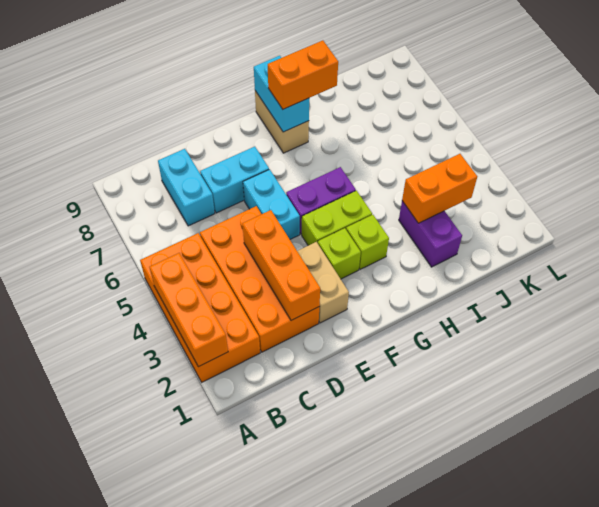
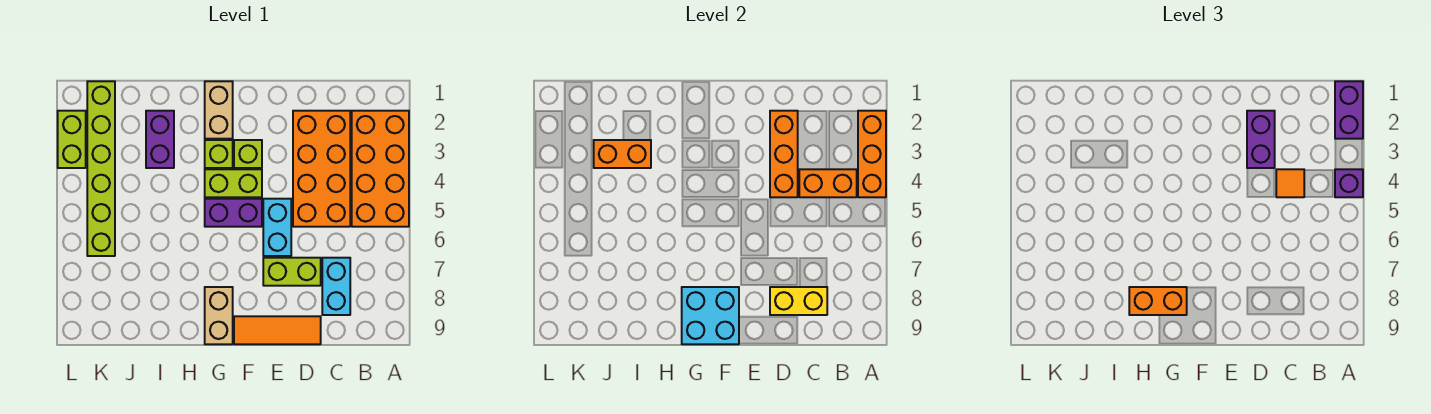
none -> purple brick A1:A2 level 3
none -> purple brick A4 level 3
none -> orange brick B4:C4 level 2
none -> orange tile C4 level 3
none -> yellow brick C8:D8 level 2
none -> purple brick D2:D3 level 3
cyan brick D7:E7 level 1 -> lime brick D7:E7 level 1
none -> orange tile D9:F9 level 1
tan brick E2:E3 level 1 -> tan brick G1:G2 level 1
cyan brick G8:G9 level 2 -> cyan brick F8:G9 level 2
none -> lime brick K1:K6 level 1
none -> lime brick L2:L3 level 1

